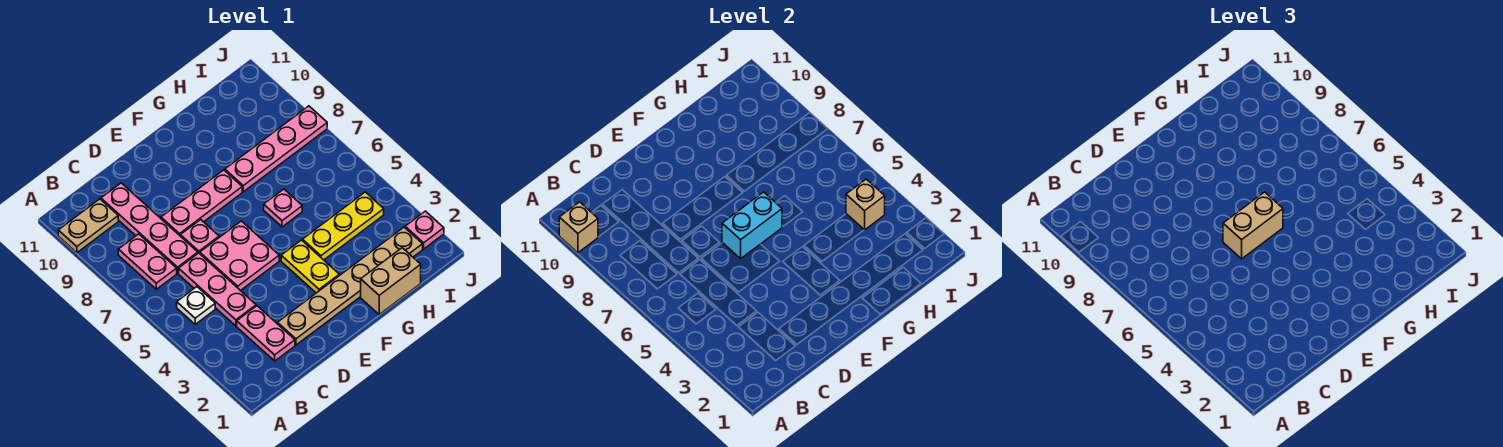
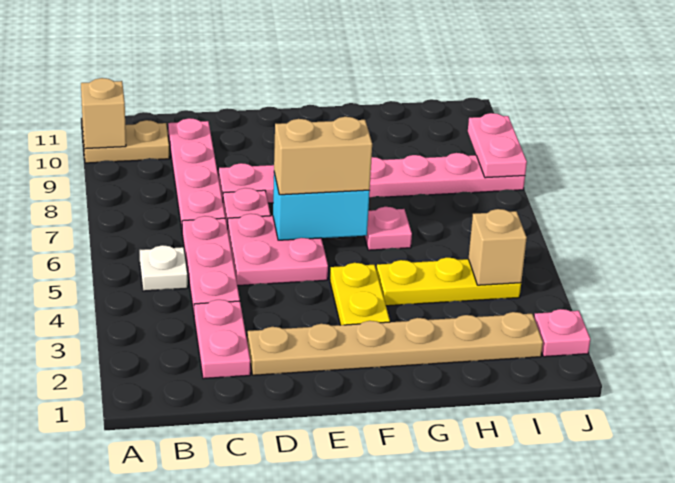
pink plate B7:B8 level 1 -> pink plate J8:J9 level 2
tan brick G1:H1 level 1 -> none

